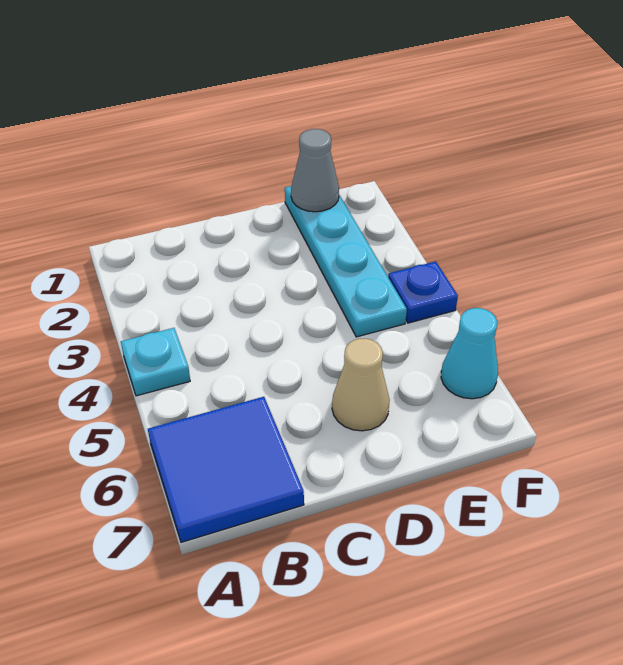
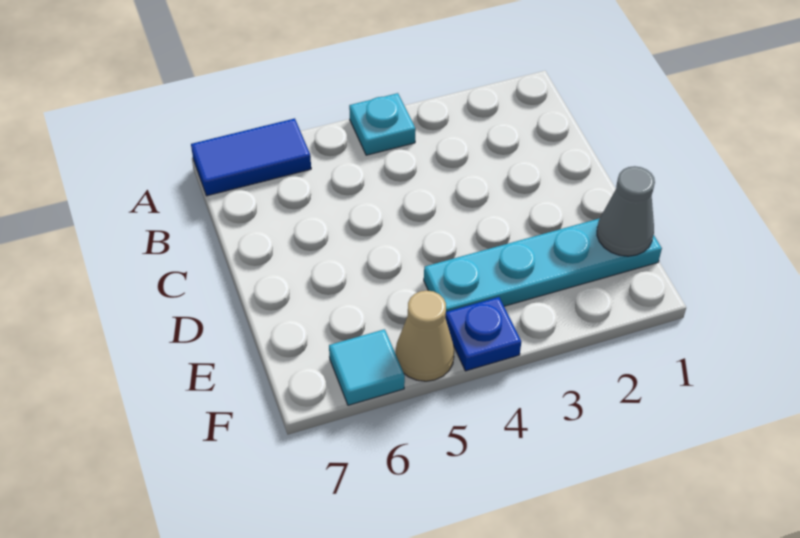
blue tile A6:B7 level 1 -> blue tile A6:A7 level 1
tan cone D6 level 1 -> tan cone F5 level 1
cyan cone F6 level 1 -> cyan tile F6 level 1

